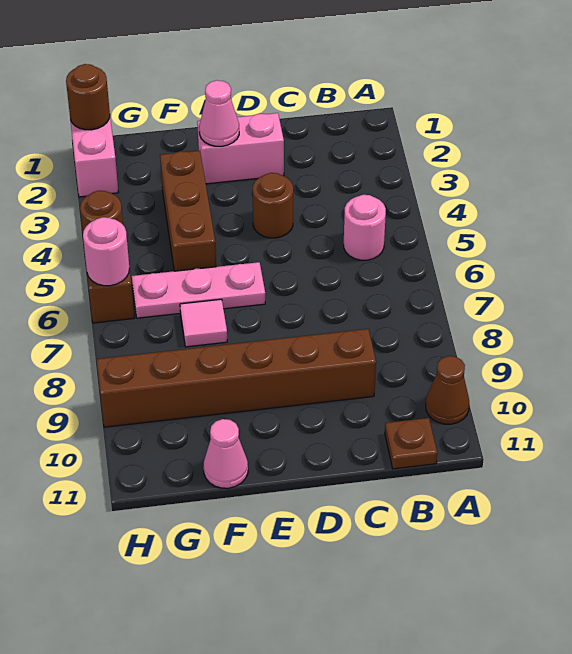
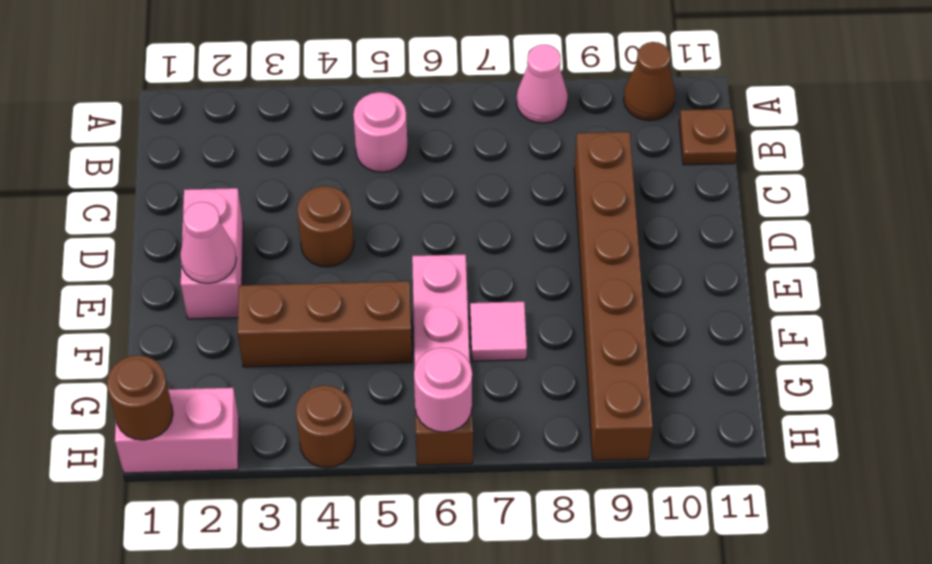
pink cone F11 level 1 -> pink cone A8 level 1

